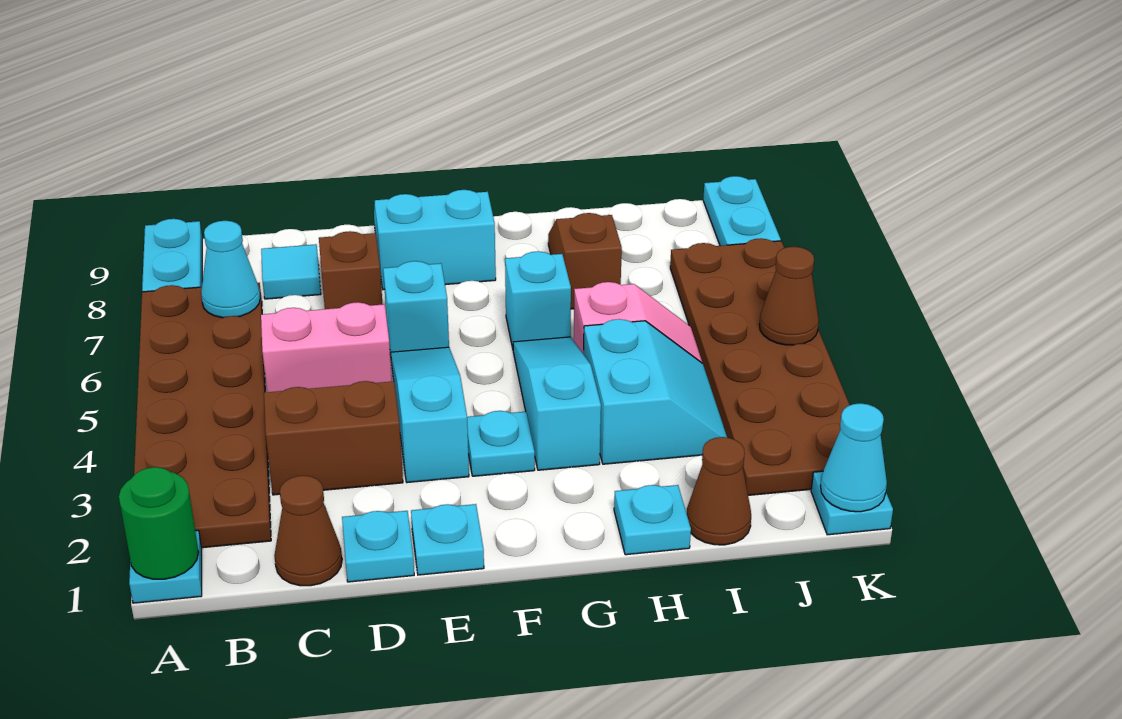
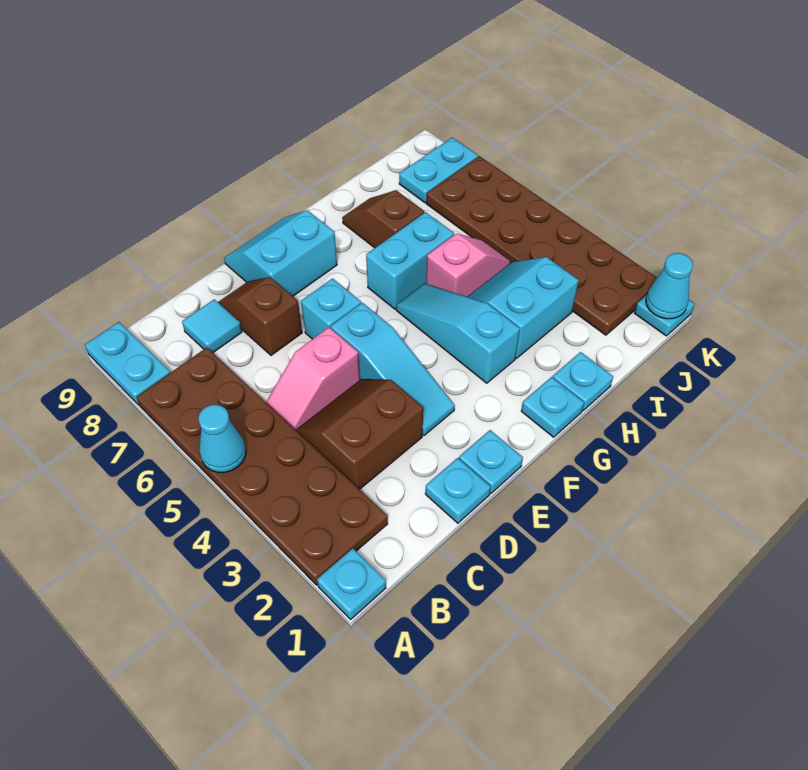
green round brick A1 level 2 -> none
cyan cone B7 level 2 -> cyan cone A5 level 2
brown cone C1 level 1 -> none
pink brick C5:D5 level 1 -> pink slope C5:D5 level 1 top D
cyan slope E3:E5 level 1 top 3 -> cyan slope E3:E5 level 1 top 5
cyan plate F3 level 1 -> cyan plate G1 level 1
cyan brick G6 level 1 -> cyan brick G6:H6 level 1
cyan slope H3:I4 level 1 top H -> cyan slope H3:I4 level 1 top 3
brown cone I1 level 1 -> none
brown cone K5 level 2 -> none
cyan plate K8:K9 level 1 -> cyan plate J8:K8 level 1

